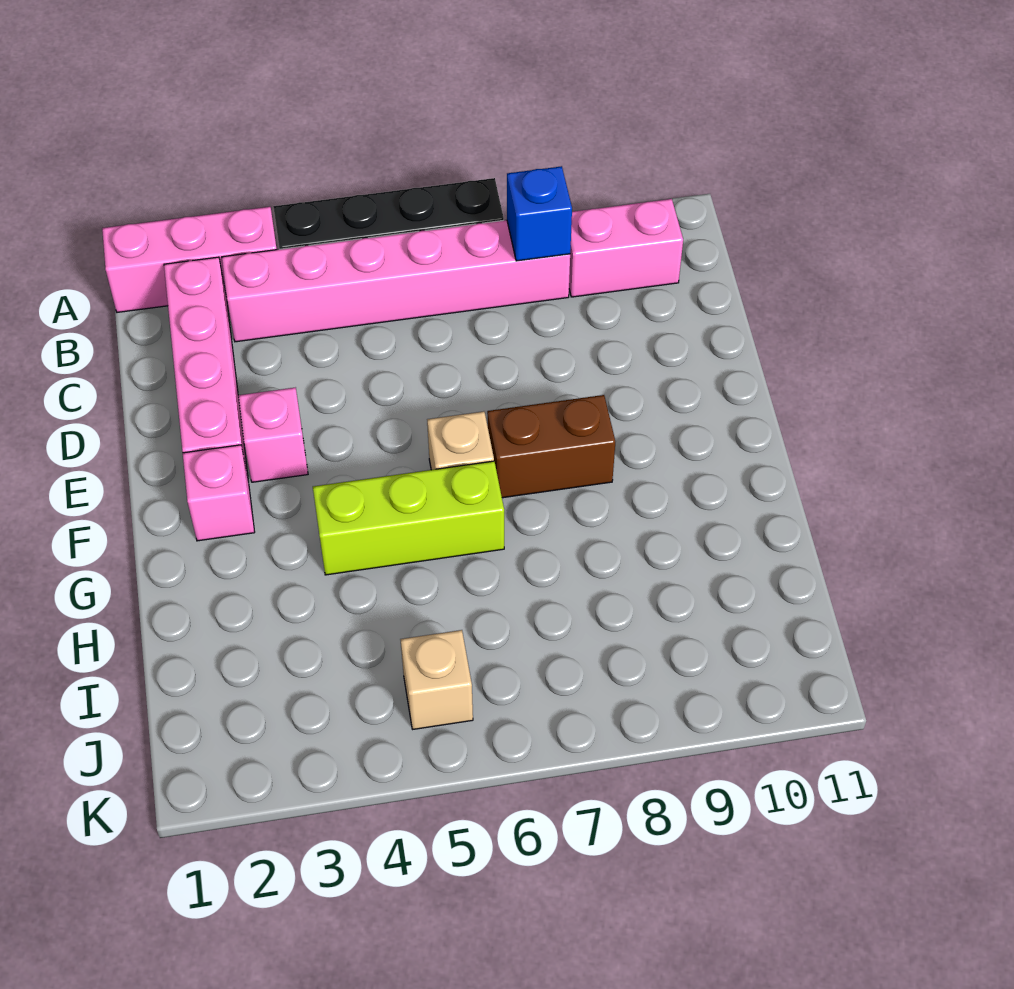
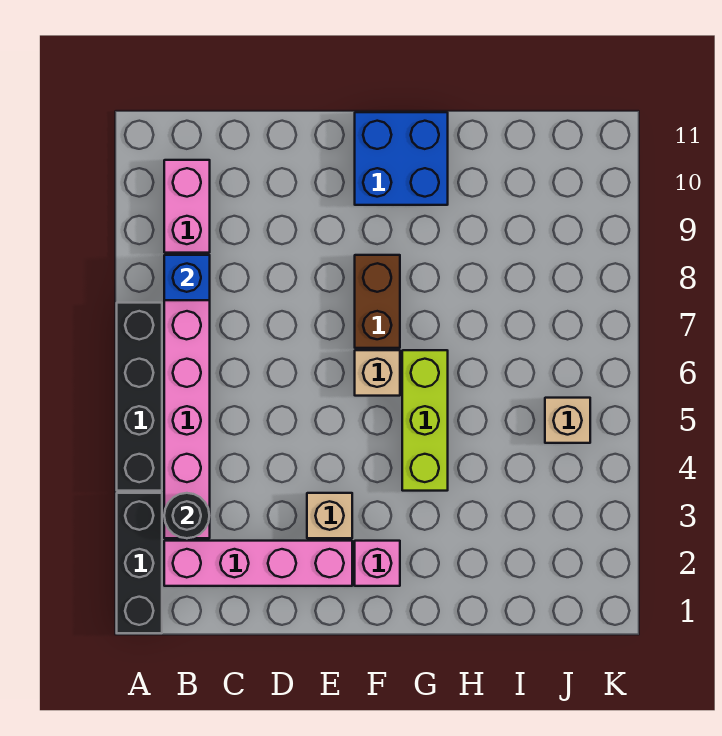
pink brick A1:A3 level 1 -> black brick A1:A3 level 1
none -> black round brick B3 level 2
pink brick E3 level 1 -> tan brick E3 level 1
none -> blue brick F10:G11 level 1

